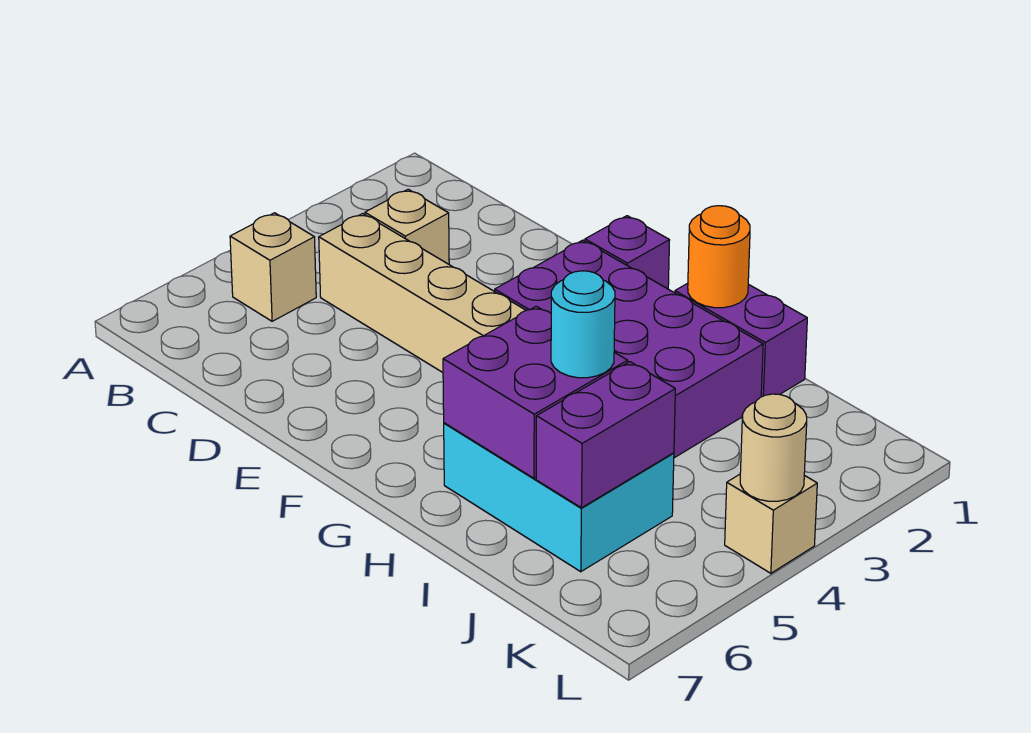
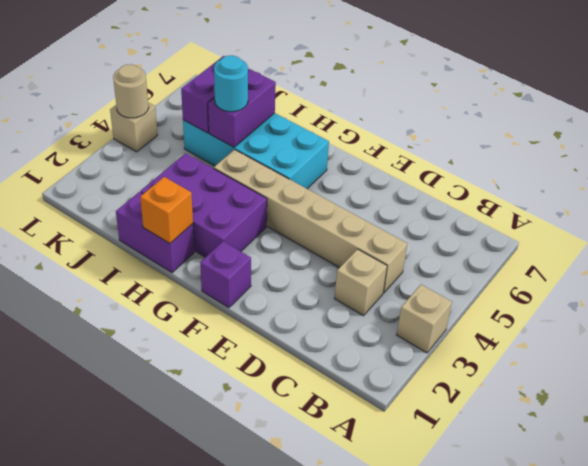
tan brick B5 level 1 -> tan brick A3 level 1
purple brick F2:I3 level 1 -> purple brick G2:I3 level 1
orange round brick H1 level 2 -> orange brick H1 level 2
cyan brick H5:J6 level 1 -> cyan brick G5:J6 level 1
purple brick H5:I6 level 2 -> purple brick I5:I6 level 2

